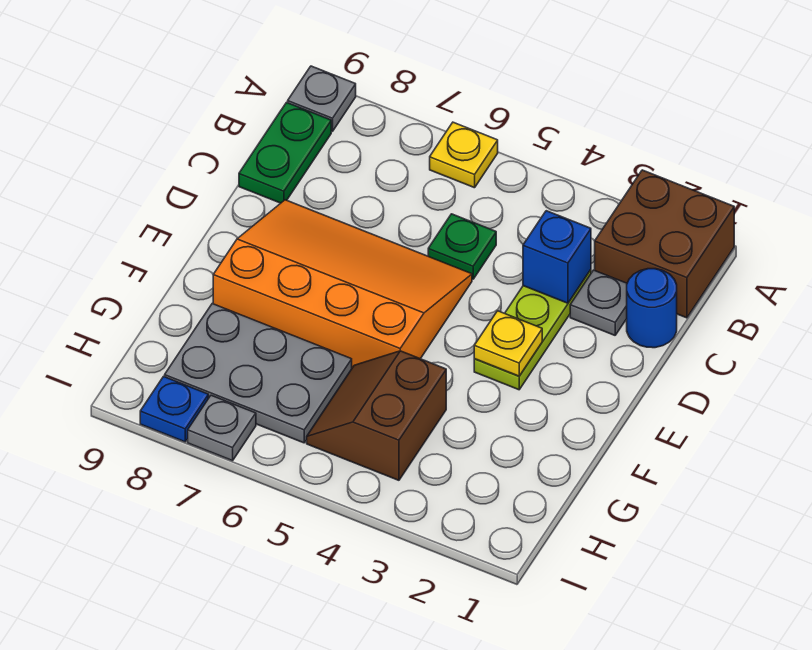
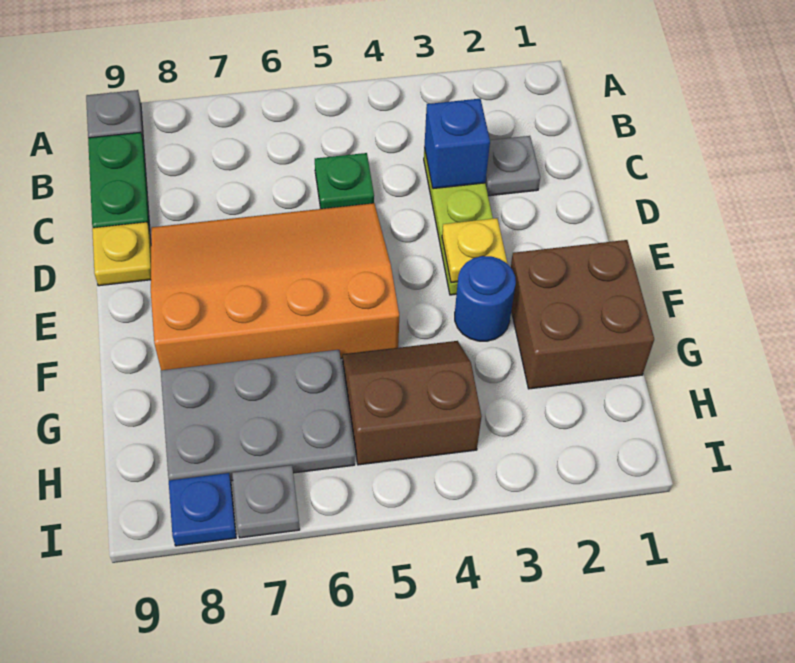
brown brick A1:B2 level 1 -> brown brick F1:G2 level 1
yellow plate A6 level 1 -> yellow plate D9 level 1
blue round brick C1 level 1 -> blue round brick F3 level 1
brown slope G4:H5 level 1 top 4 -> brown slope G4:H5 level 1 top H

